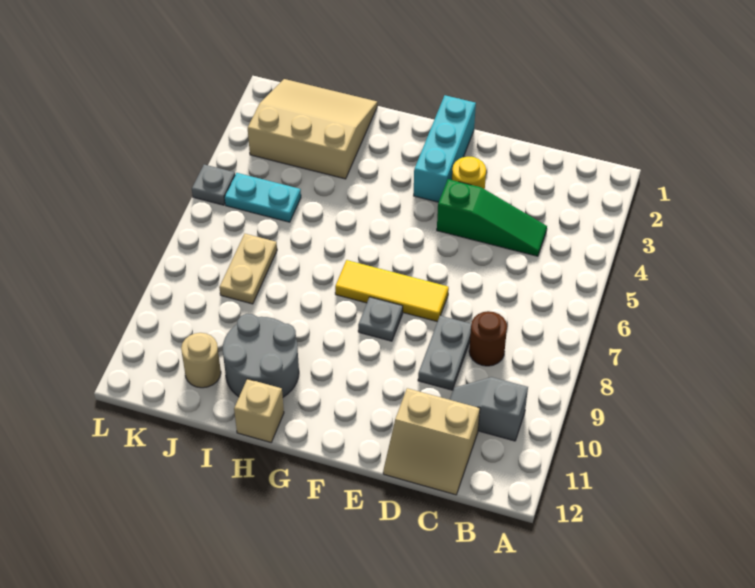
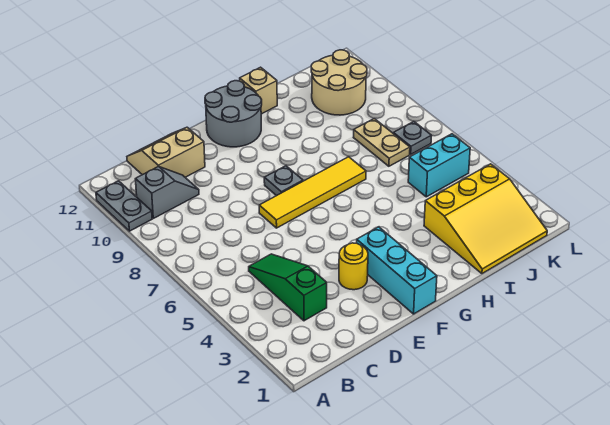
green slope C4:E4 level 1 top E -> green slope C3:C5 level 1 top 3
brown round brick C8 level 1 -> none
grey plate D8:D9 level 1 -> grey plate A10:A11 level 1
yellow tile E7:G7 level 1 -> yellow tile E7:H7 level 1
grey round brick H10:I11 level 1 -> grey round brick F11:G12 level 1
tan slope I1:K3 level 1 top 3 -> yellow slope I1:K3 level 1 top 3
cyan plate J5:K5 level 1 -> cyan brick J5:K5 level 1
tan round brick J11 level 1 -> tan round brick J10:K11 level 1
grey plate L5 level 1 -> grey plate K7 level 1

